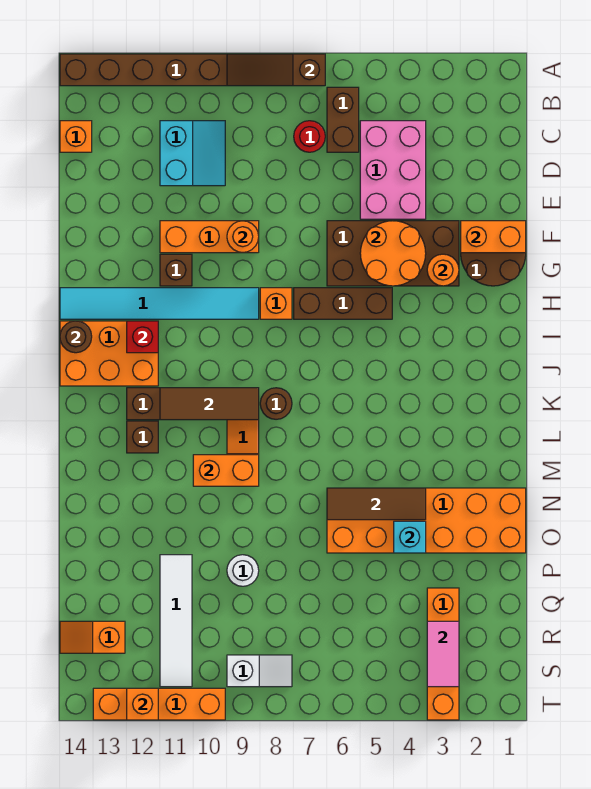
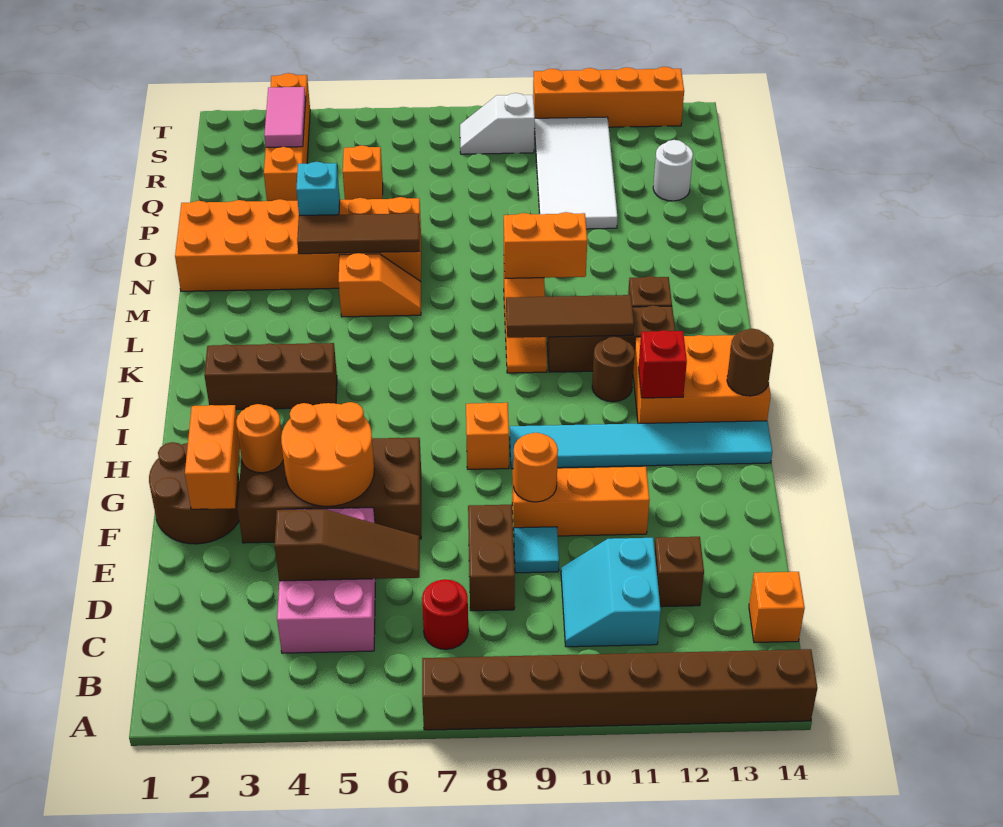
brown slope A7:A9 level 2 top 7 -> brown slope D4:D6 level 2 top 4
brown brick B6:C6 level 1 -> brown brick D8:E8 level 1
none -> cyan tile E9 level 1
orange brick F1:F2 level 2 -> orange brick F2:G2 level 2
brown brick G11 level 1 -> brown brick D12 level 1
brown brick H5:H7 level 1 -> brown brick J2:J4 level 1
brown round brick K8 level 1 -> brown round brick J11 level 1
white round brick P9 level 1 -> white round brick Q13 level 1
white tile P11:S11 level 1 -> white tile P10:S11 level 1
orange slope R13:R14 level 1 top 13 -> orange slope M5:M6 level 1 top 5
orange brick T12 level 2 -> orange brick Q5 level 1

